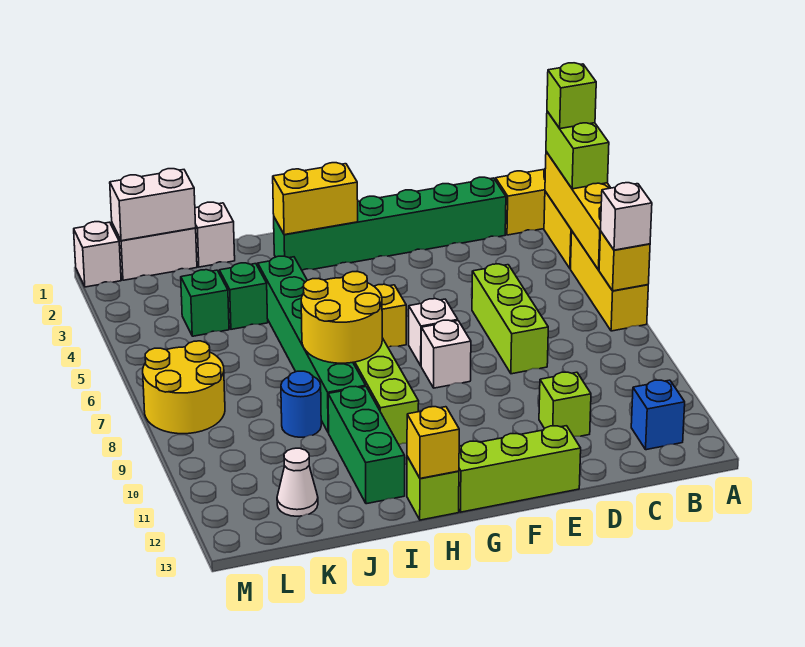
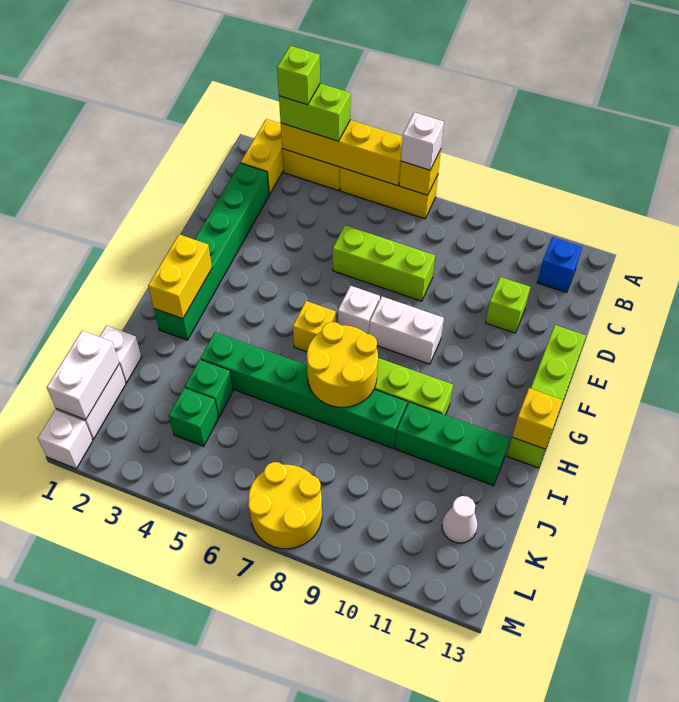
white brick F8 level 1 -> white brick F8:F9 level 1
blue round brick J9 level 1 -> none

